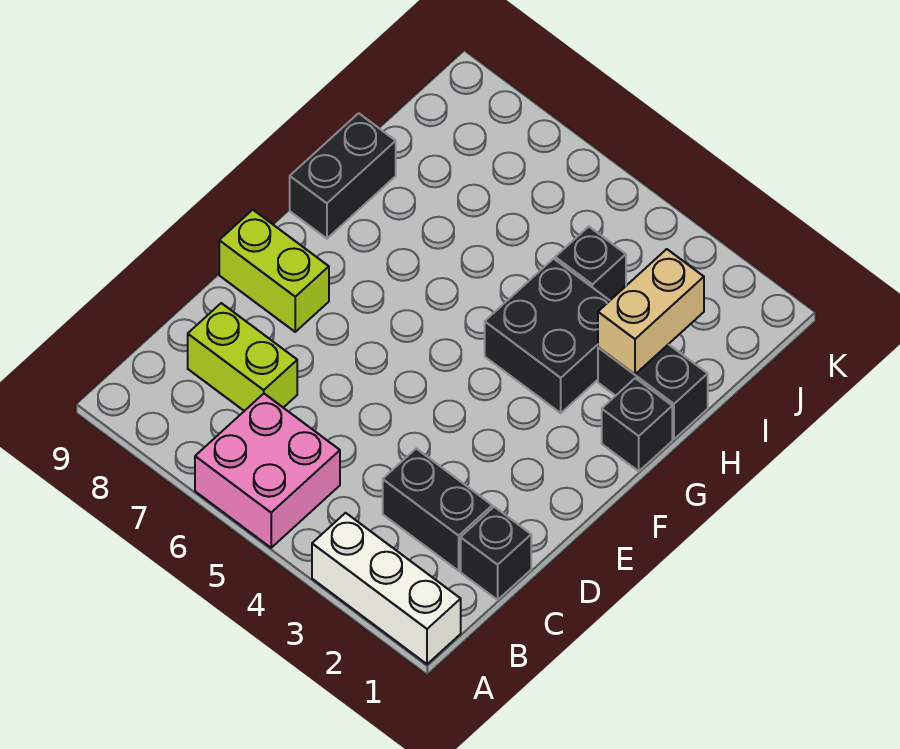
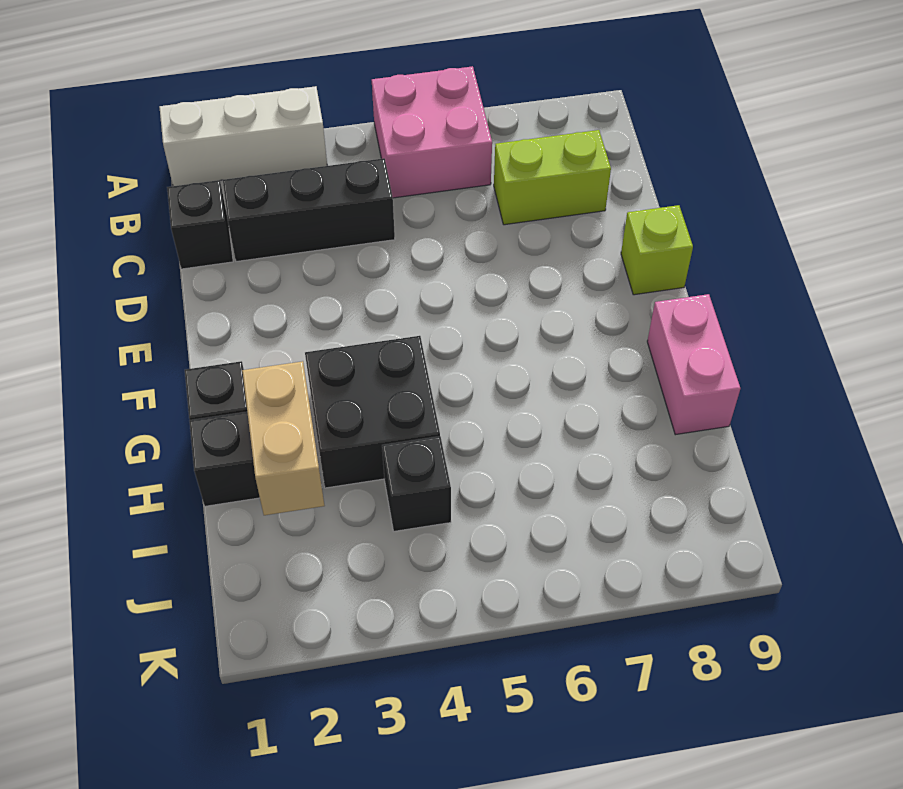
black brick C2:C3 level 1 -> black brick C2:C4 level 1
lime brick E8:E9 level 1 -> lime brick E9 level 1
black brick G9:H9 level 1 -> pink brick G9:H9 level 1

